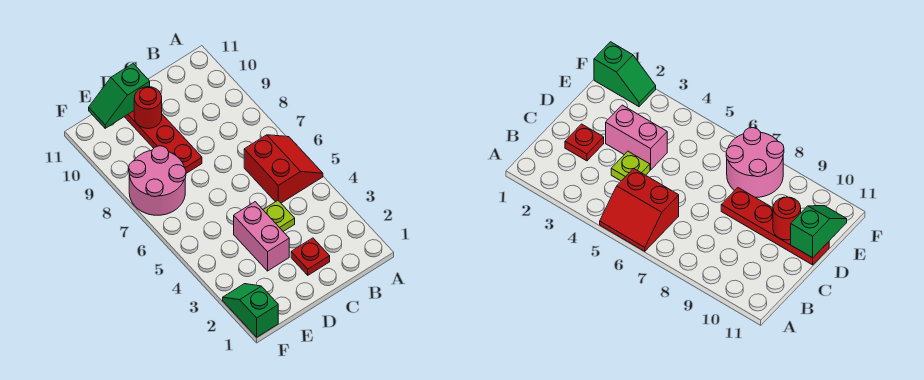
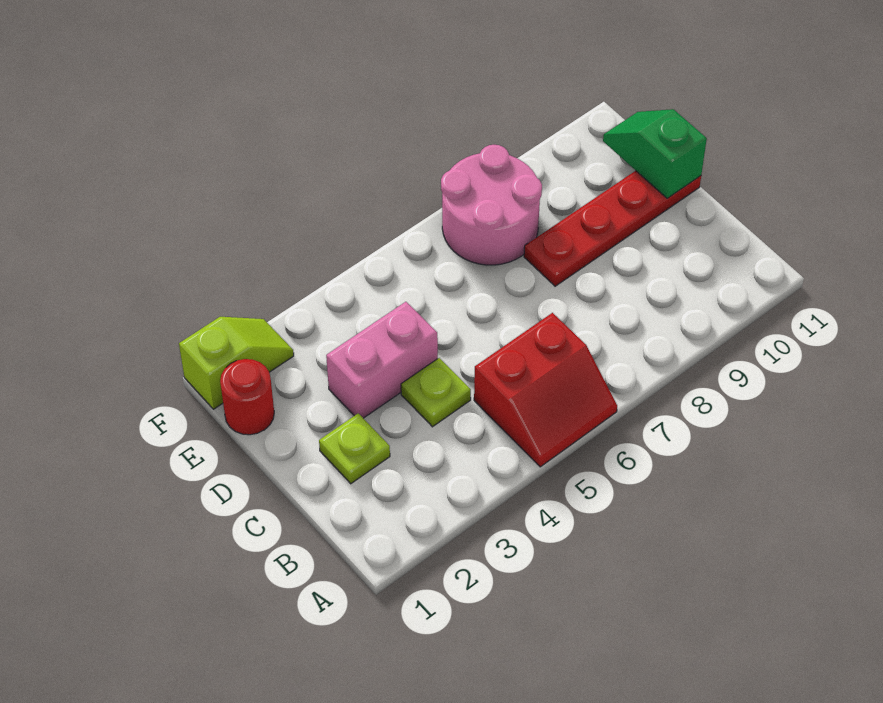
red plate C2 level 1 -> lime plate C2 level 1
red round brick D10 level 2 -> red round brick E1 level 1
green slope F1:F2 level 1 top 1 -> lime slope F1:F2 level 1 top 1

